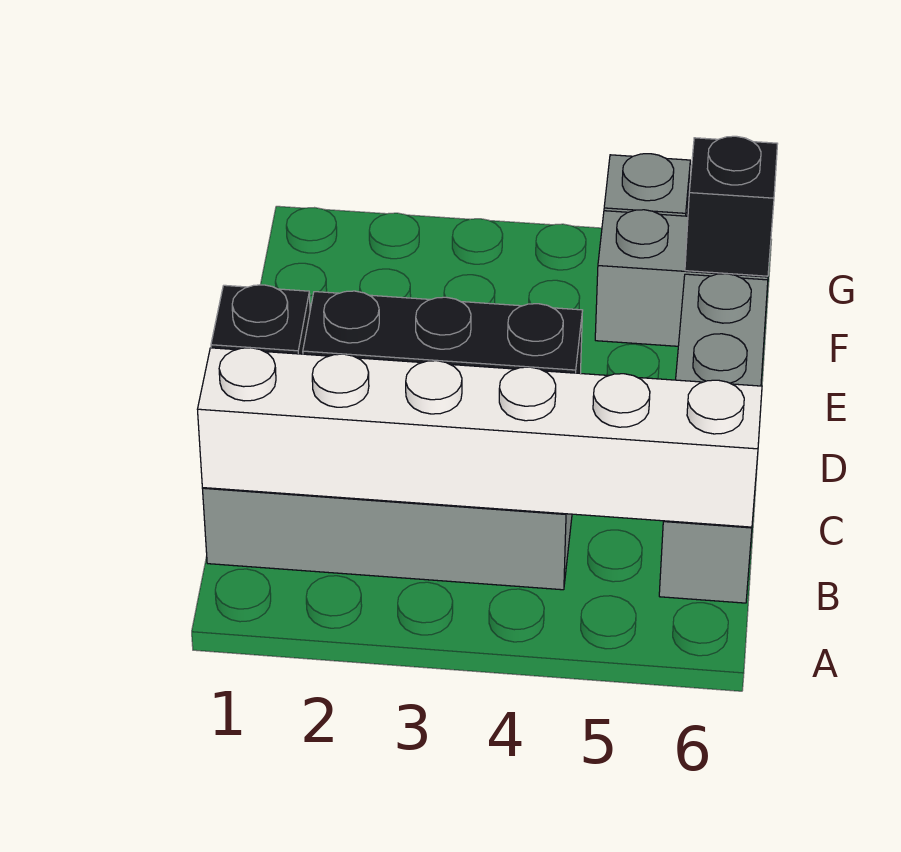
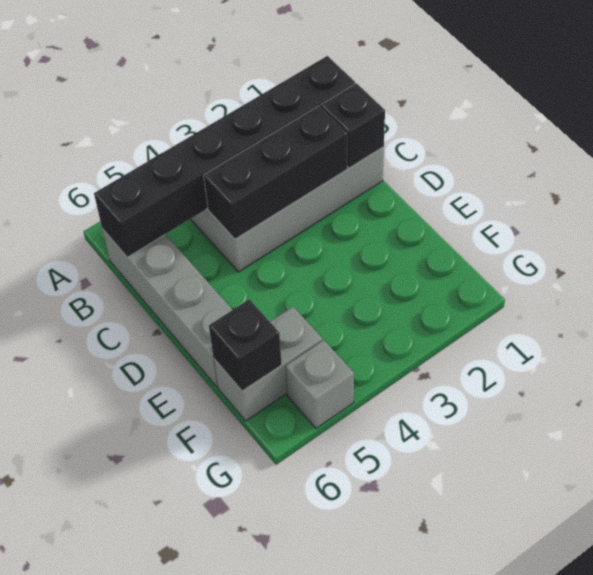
white brick B1:B6 level 2 -> black brick B1:B6 level 2

